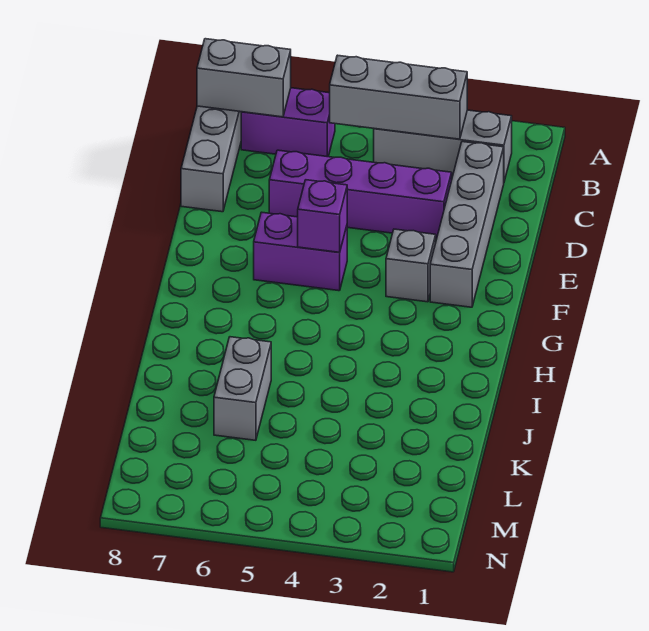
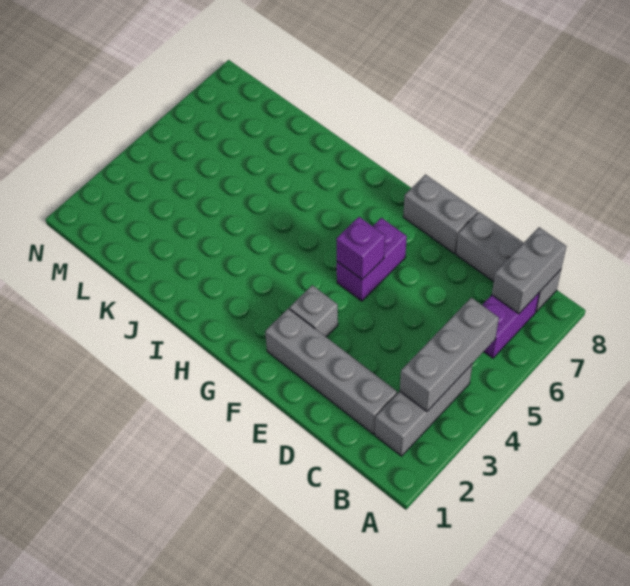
purple brick D3:D6 level 1 -> none
grey brick J6:K6 level 1 -> grey brick E8:F8 level 1

